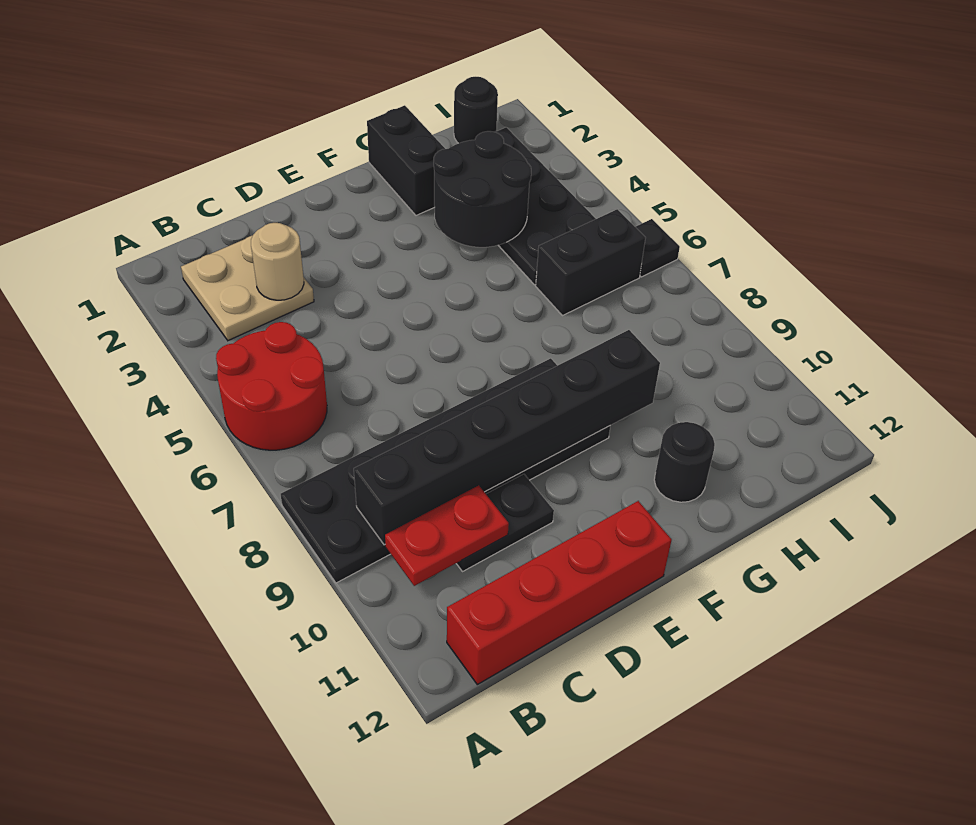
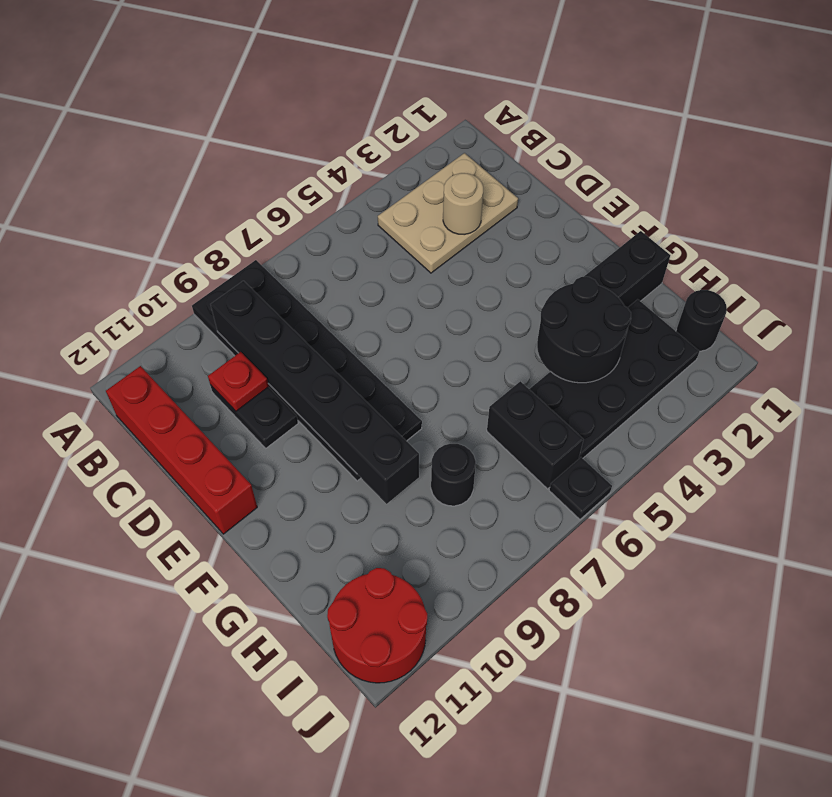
red round brick A5:B6 level 1 -> red round brick I11:J12 level 1
tan plate B2:C3 level 1 -> tan plate B2:C4 level 1
red plate B10:C10 level 2 -> red plate C10 level 2
black round brick G11 level 1 -> black round brick H8 level 1

